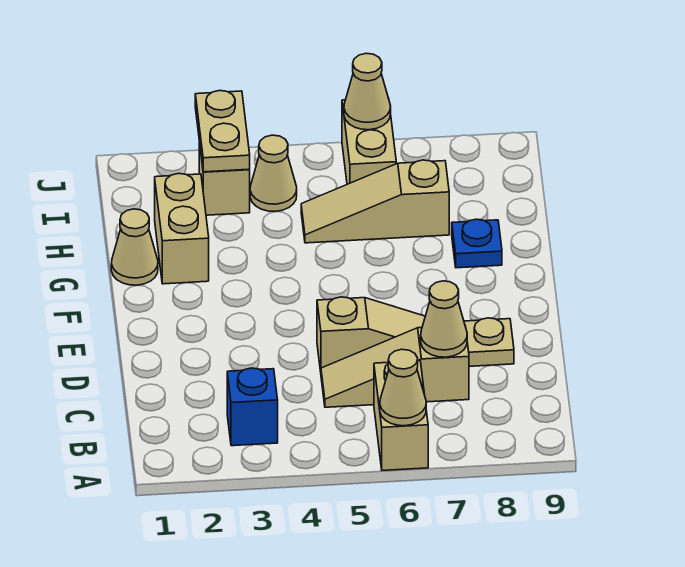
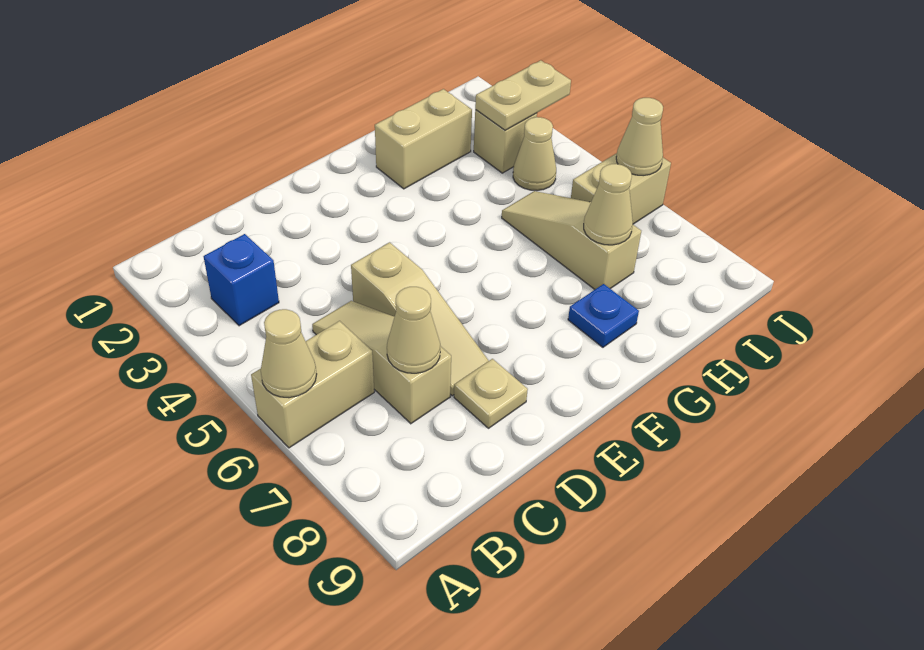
tan cone G1 level 1 -> tan cone H7 level 2

